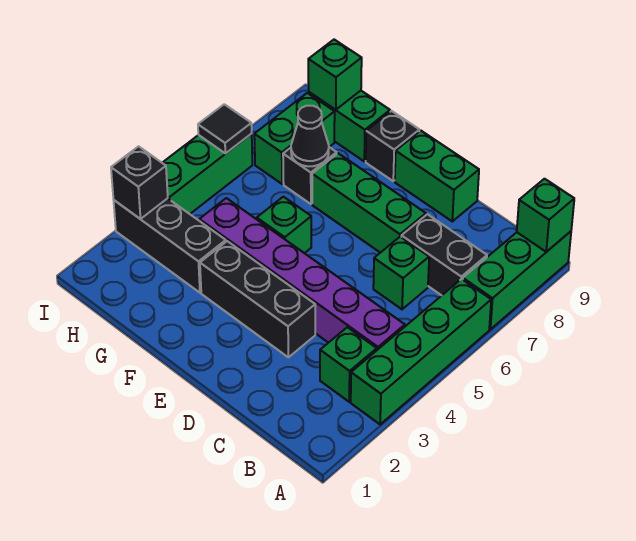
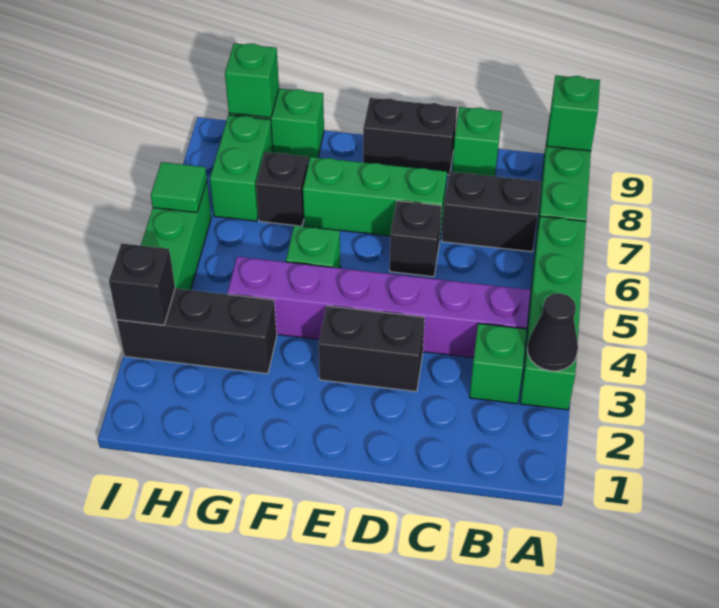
green brick C6 level 1 -> green brick C9 level 1
black brick D3:F3 level 1 -> black brick D3:E3 level 1
green brick D9:E9 level 1 -> black brick D9:E9 level 1
black brick F9 level 1 -> black brick D6 level 1
black cone G7 level 2 -> black cone A3 level 2
black tile I6 level 2 -> green tile I6 level 2

